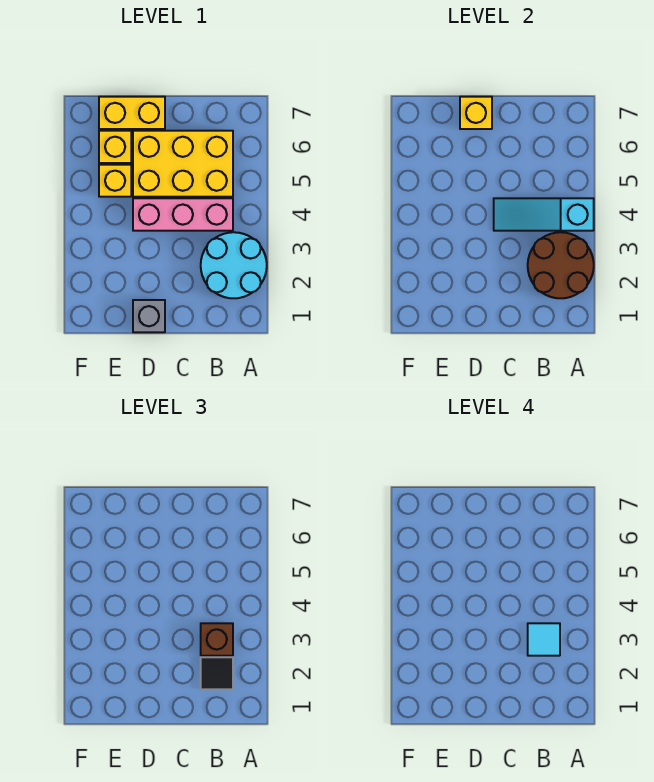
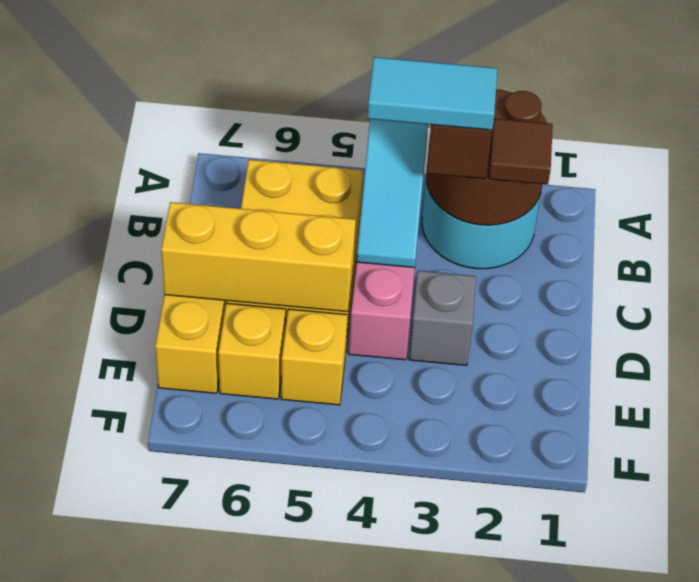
black tile B2 level 3 -> brown tile B2 level 3
cyan tile B3 level 4 -> cyan tile B3:B4 level 4
grey brick D1 level 1 -> grey brick D3 level 1
yellow brick D7 level 2 -> yellow brick D5:D7 level 2

